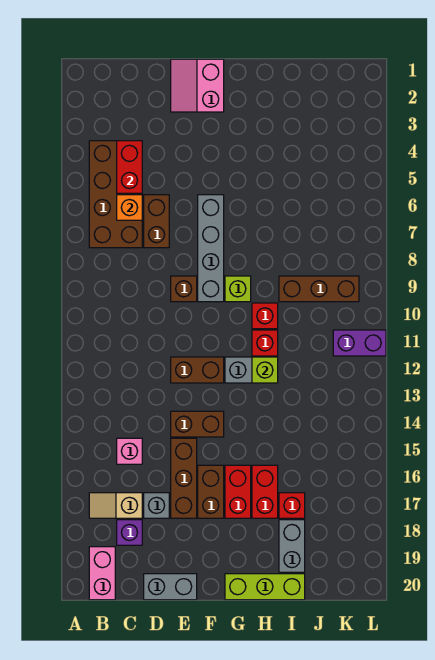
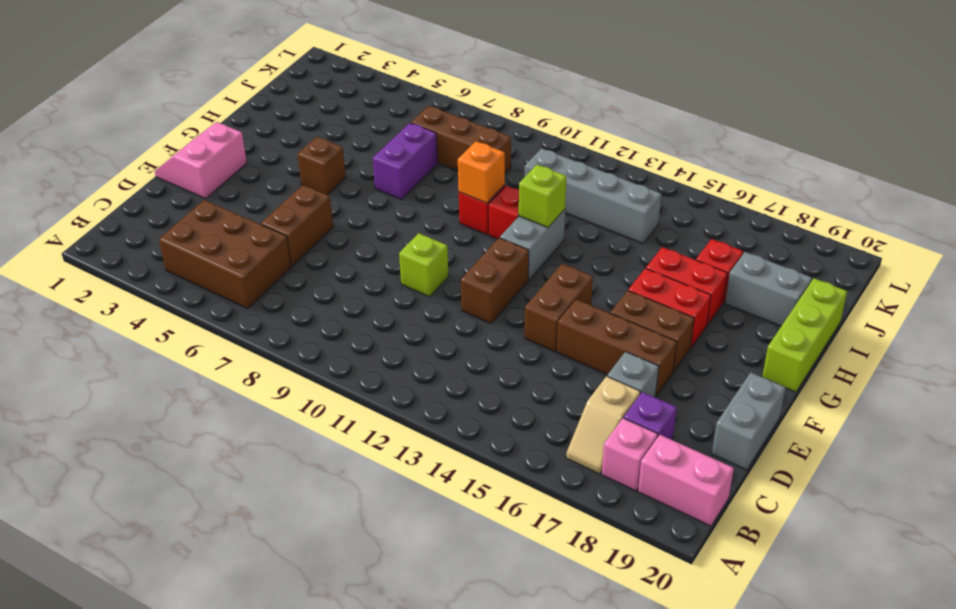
brown brick B4:C7 level 1 -> brown brick B4:C6 level 1
red brick C4:C5 level 2 -> none
orange brick C6 level 2 -> orange brick H10 level 2
pink brick C15 level 1 -> pink brick B18 level 1
brown brick D6:D7 level 1 -> brown brick D6:E6 level 1
pink slope E1:F2 level 1 top F -> pink slope E1:F2 level 1 top 2
brown brick E9 level 1 -> brown brick G5 level 1
grey brick F6:F9 level 1 -> grey brick J11:J14 level 1
lime brick G9 level 1 -> lime brick E10 level 1
brown brick I9:K9 level 1 -> brown brick J7:J9 level 1
purple brick K11:L11 level 1 -> purple brick H7:I7 level 1

